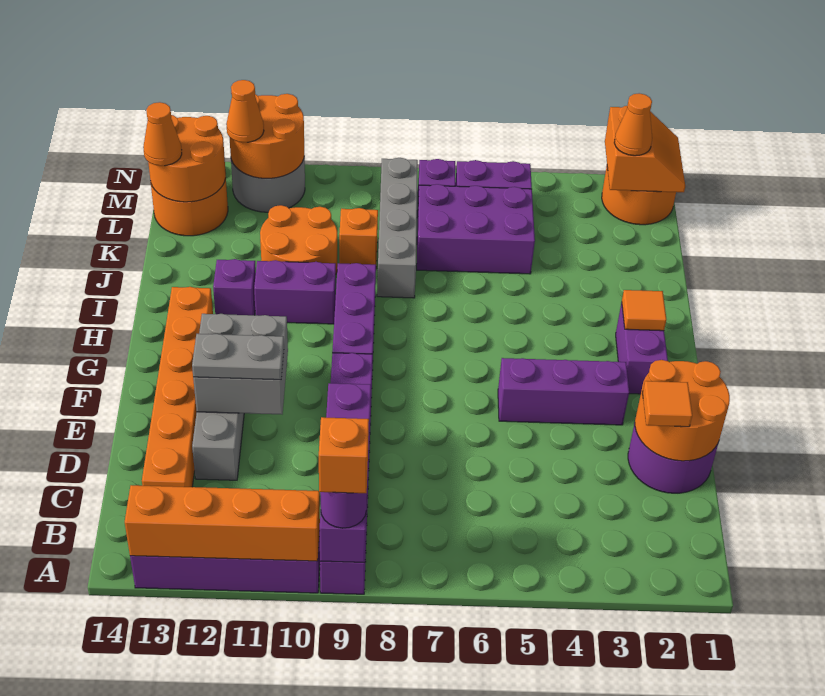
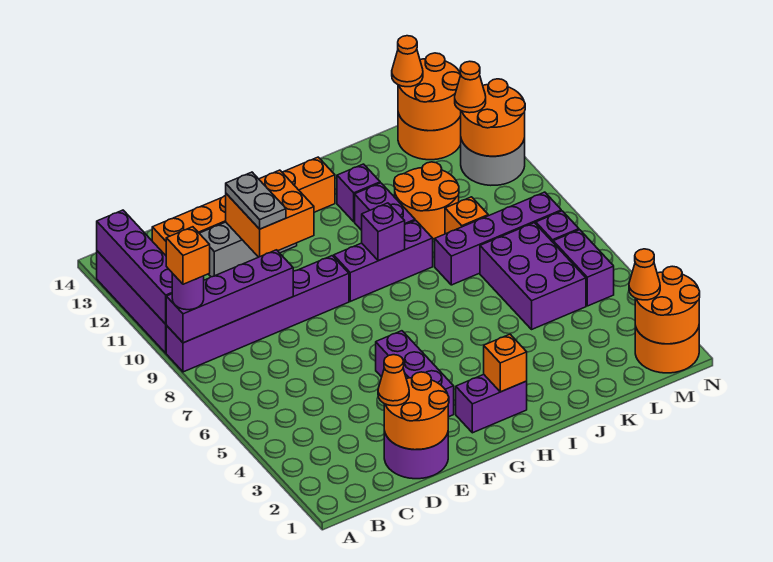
orange brick A10:A13 level 2 -> purple brick A10:A13 level 2
orange tile D2 level 3 -> orange cone D2 level 3
grey brick E11:F12 level 2 -> orange brick E11:F12 level 2
orange tile H2 level 2 -> orange brick H2 level 2
none -> purple brick H9 level 2
grey brick J8:M8 level 1 -> purple brick J8:M8 level 1
orange slope M1:N2 level 2 top 2 -> orange round brick M1:N2 level 2

